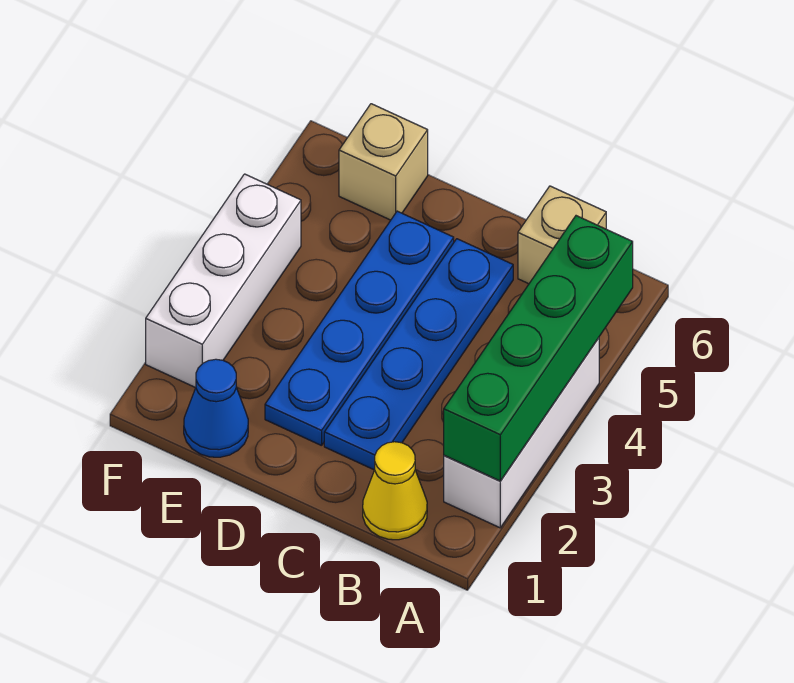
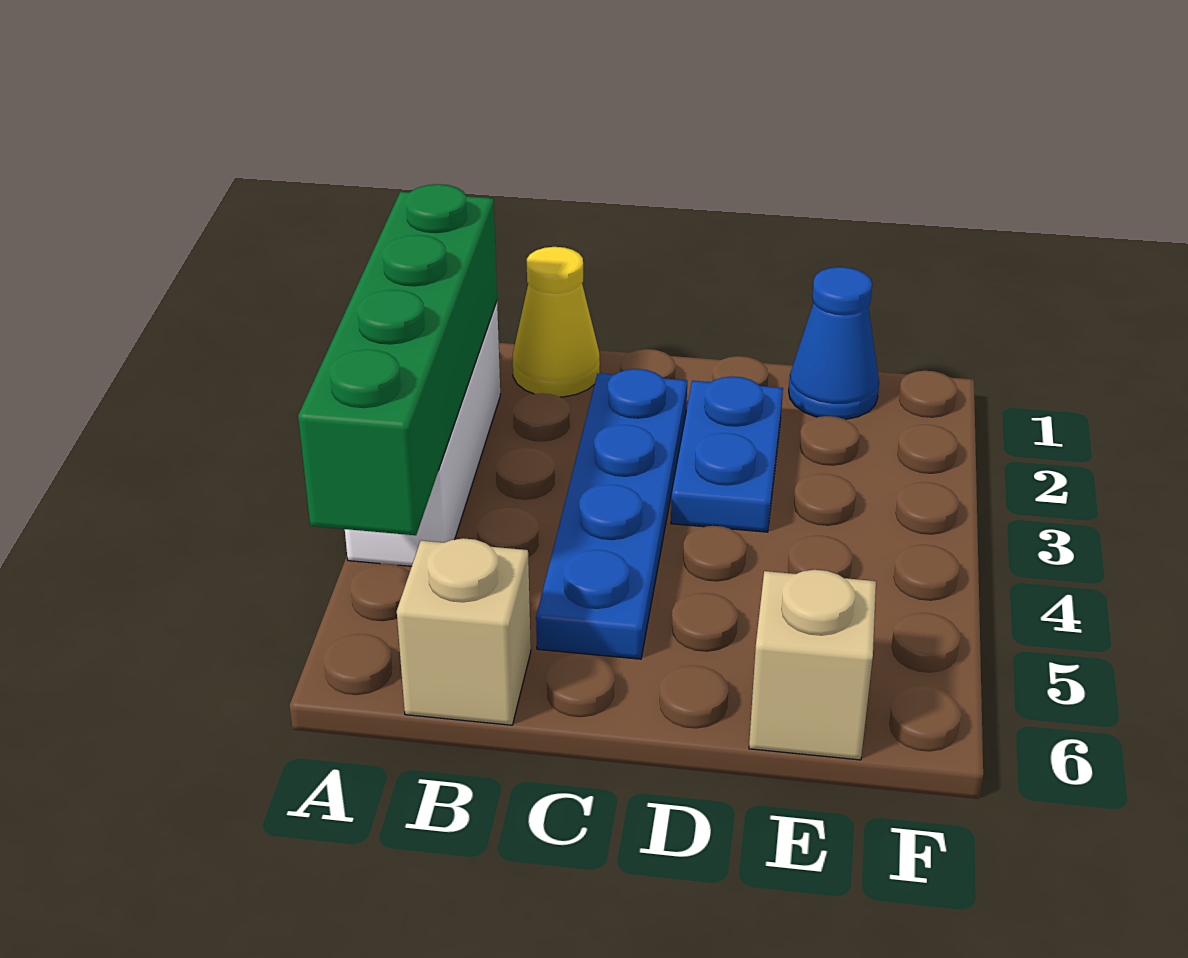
blue plate D2:D5 level 1 -> blue plate D2:D3 level 1
white brick F2:F4 level 1 -> none

